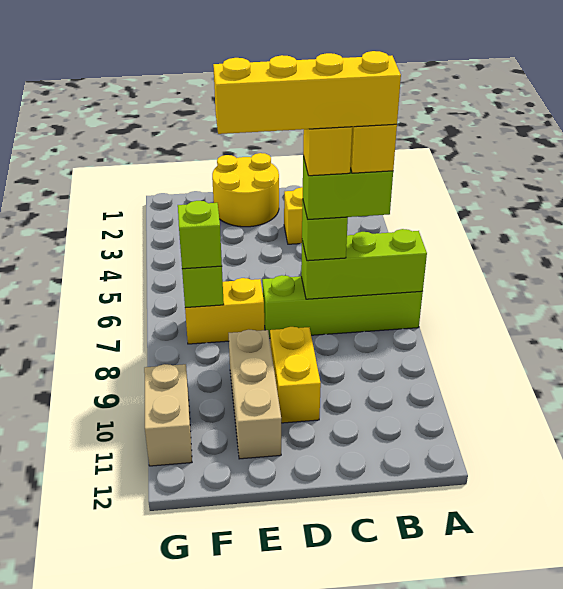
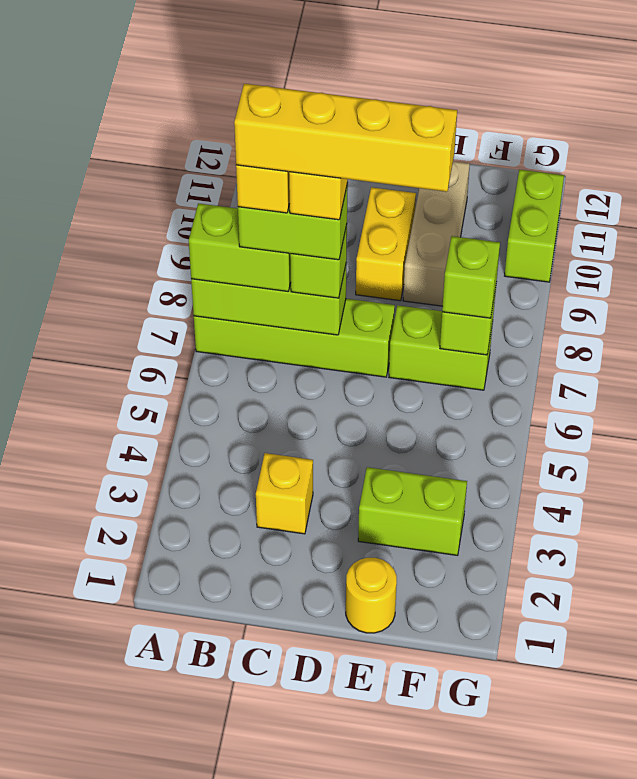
none -> lime brick A7:B7 level 3
yellow round brick D1:E2 level 1 -> yellow round brick E1 level 1
none -> lime brick E3:F3 level 1
yellow brick E7:F7 level 1 -> lime brick E7:F7 level 1
tan brick G10:G11 level 1 -> lime brick G10:G11 level 1

